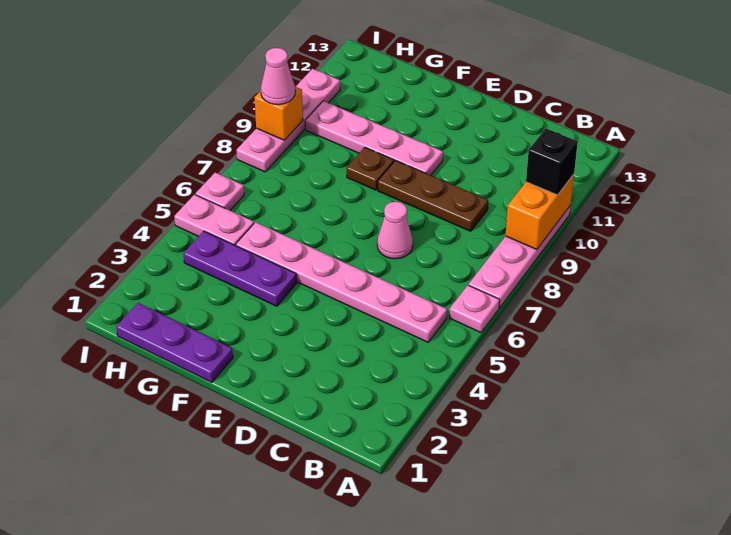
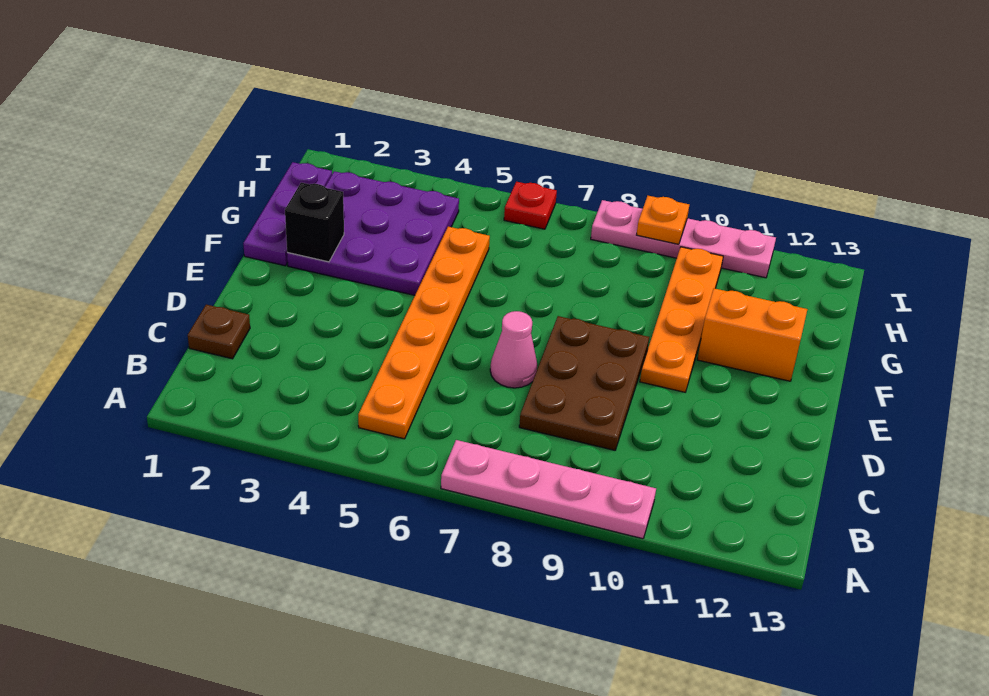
pink plate A6 level 1 -> none
orange brick A9:A10 level 2 -> orange brick F11:F12 level 1
black brick A10 level 3 -> black brick F2 level 2
pink plate B5:G5 level 1 -> orange plate B5:G5 level 1
brown plate C9:E9 level 1 -> brown plate C8:E9 level 1
pink plate E10:H10 level 1 -> orange plate E10:H10 level 1
purple plate F4:H4 level 1 -> purple plate F2:H4 level 1
brown plate F9 level 1 -> brown plate C1 level 1
pink plate H5:I5 level 1 -> none
pink plate I6 level 1 -> red plate I6 level 1
orange brick I9 level 2 -> orange plate I9 level 2
pink cone I9 level 3 -> none

